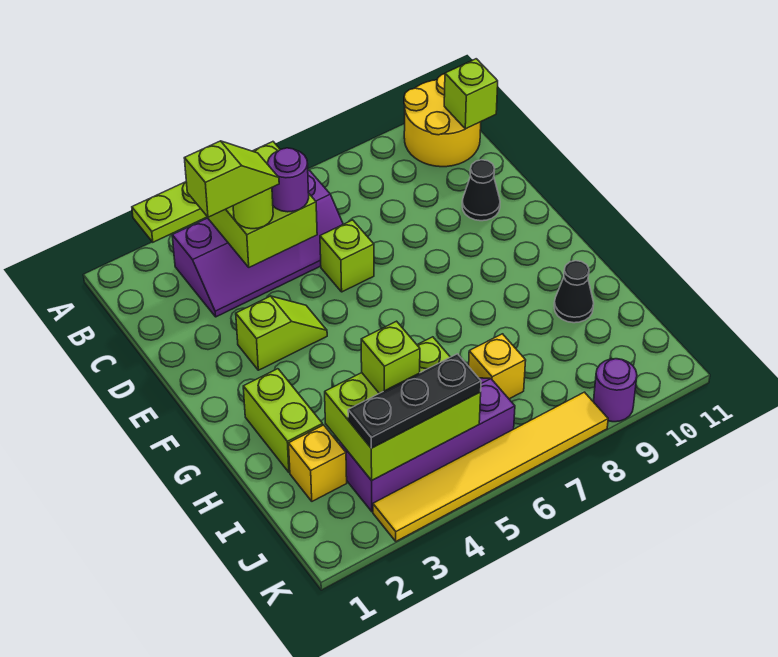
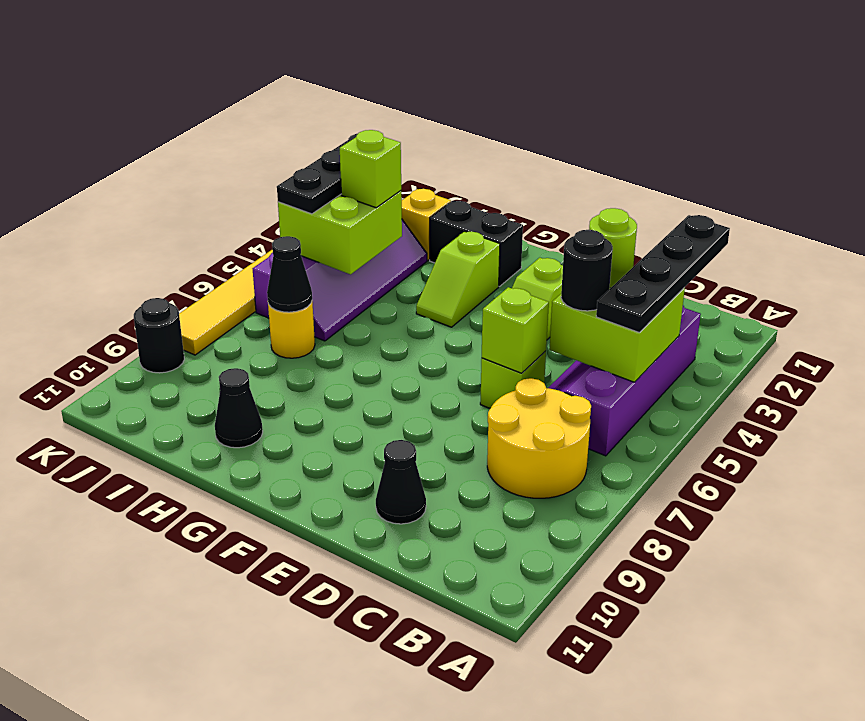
yellow round brick A10:B11 level 1 -> yellow round brick B7:C8 level 1
lime plate B2:B5 level 3 -> black plate B2:B5 level 3
lime brick B11 level 2 -> lime brick D6 level 2
lime slope C3:C4 level 4 top 3 -> lime slope G3:G4 level 1 top 3
purple round brick C5 level 3 -> black round brick C5 level 3
lime brick G2:H2 level 1 -> black brick G2:H2 level 1
lime brick I3:J5 level 2 -> lime brick I4:J5 level 2
yellow brick I7 level 1 -> yellow round brick I7 level 1
none -> black cone I7 level 2
purple round brick K9 level 1 -> black round brick K9 level 1

